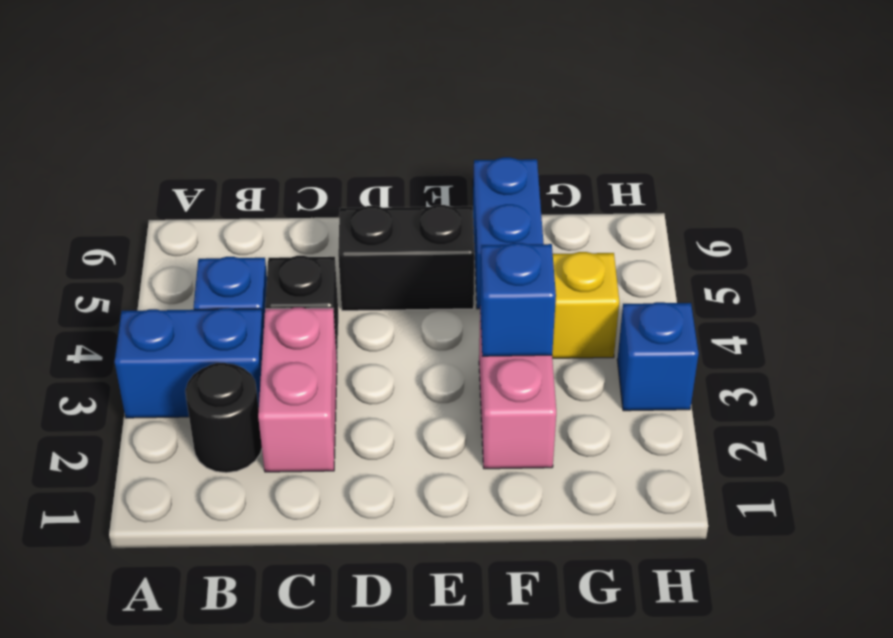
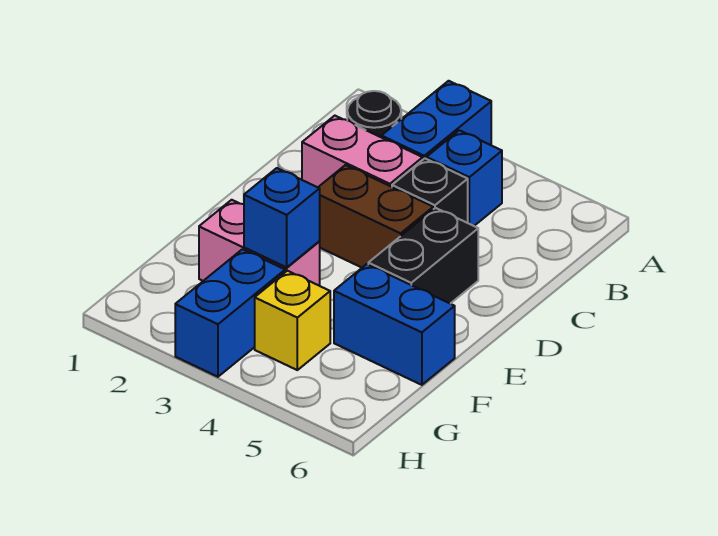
none -> brown brick D3:D4 level 1
blue brick H3 level 1 -> blue brick G3:H3 level 1

